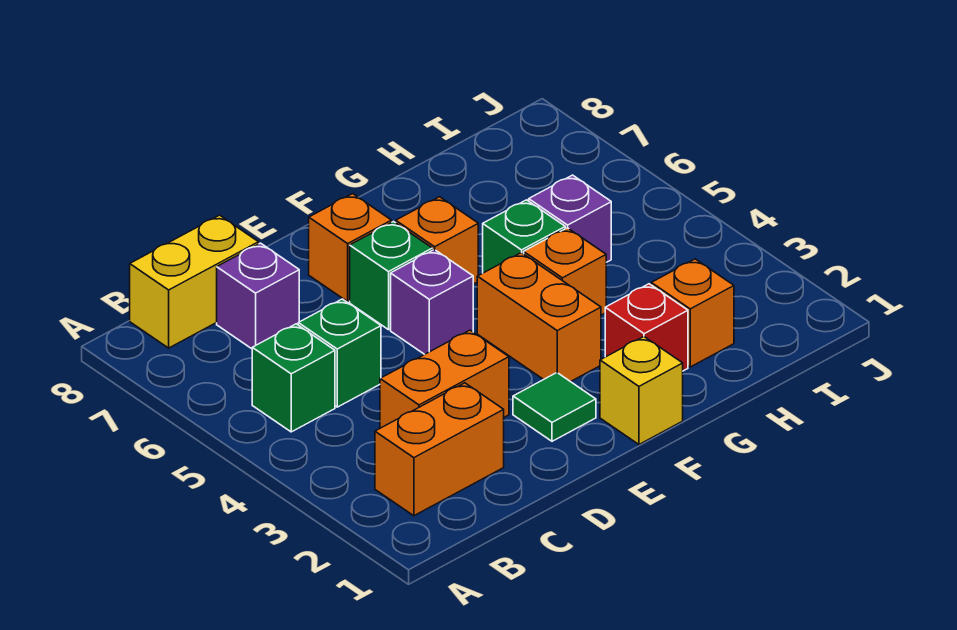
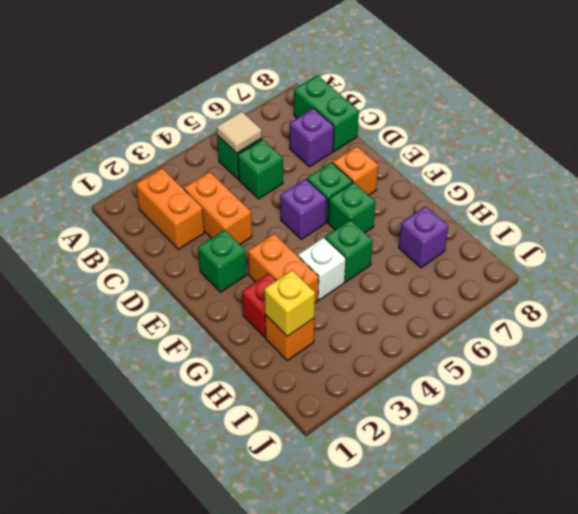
none -> tan tile B5 level 2
yellow brick B8:C8 level 1 -> green brick B8:C8 level 1
green tile E2 level 1 -> green brick E2 level 1
yellow brick F1 level 1 -> yellow brick H2 level 2
orange brick F3:F4 level 1 -> orange brick F3:G3 level 1
orange brick F6 level 1 -> green brick F6 level 1
orange brick G4 level 1 -> white brick G4 level 1
purple brick H5 level 1 -> purple brick H7 level 1

